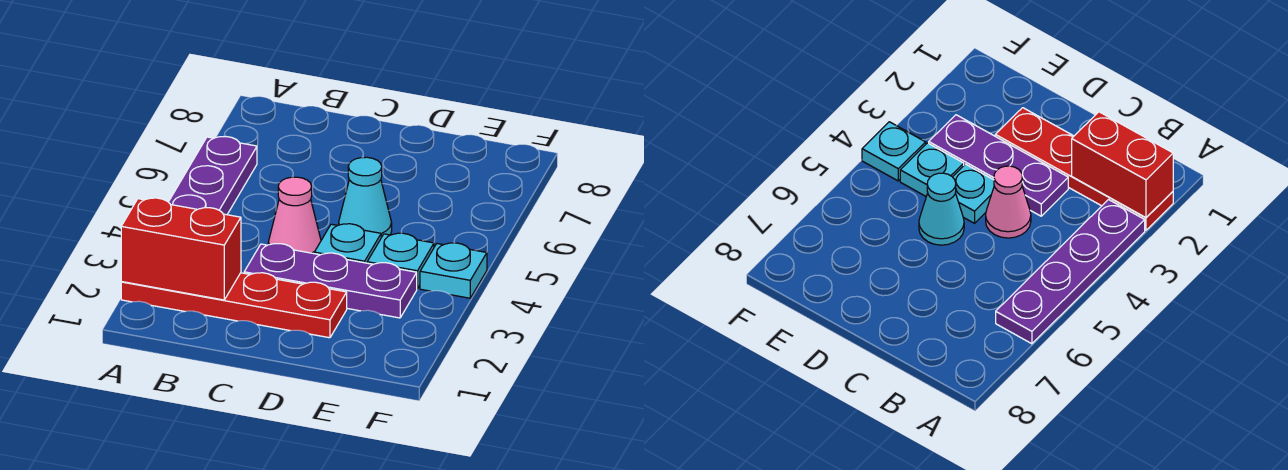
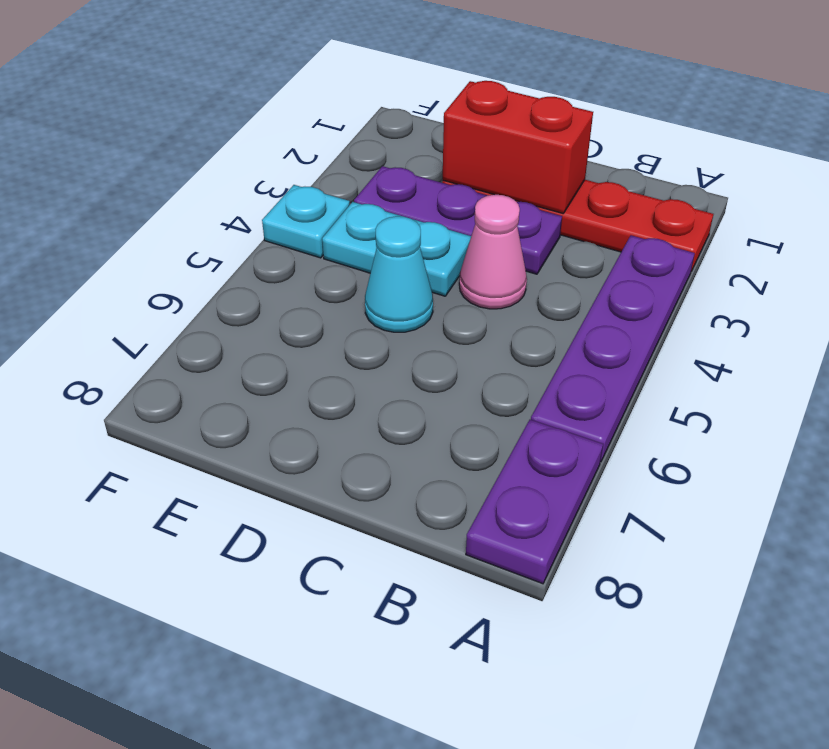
red brick A2:B2 level 2 -> red brick C2:D2 level 2
none -> purple plate A7:A8 level 1

